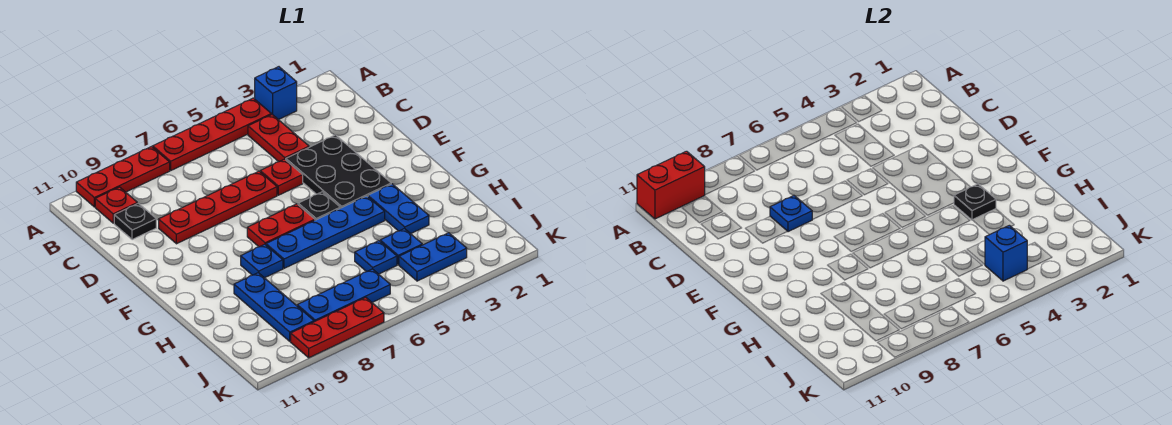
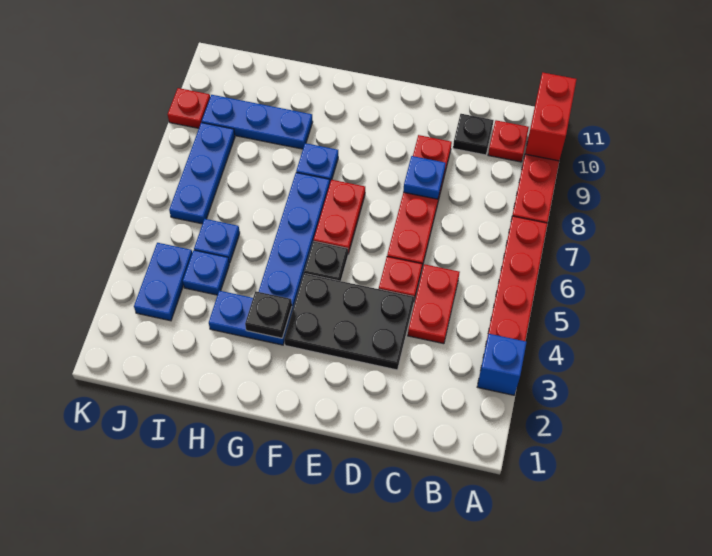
red plate B4:C4 level 1 -> red plate C4:C5 level 1
blue brick J4 level 2 -> none
red plate K7:K9 level 1 -> red plate K9 level 1

